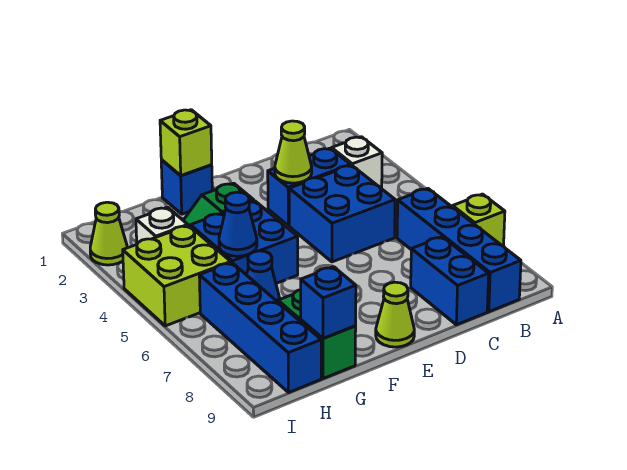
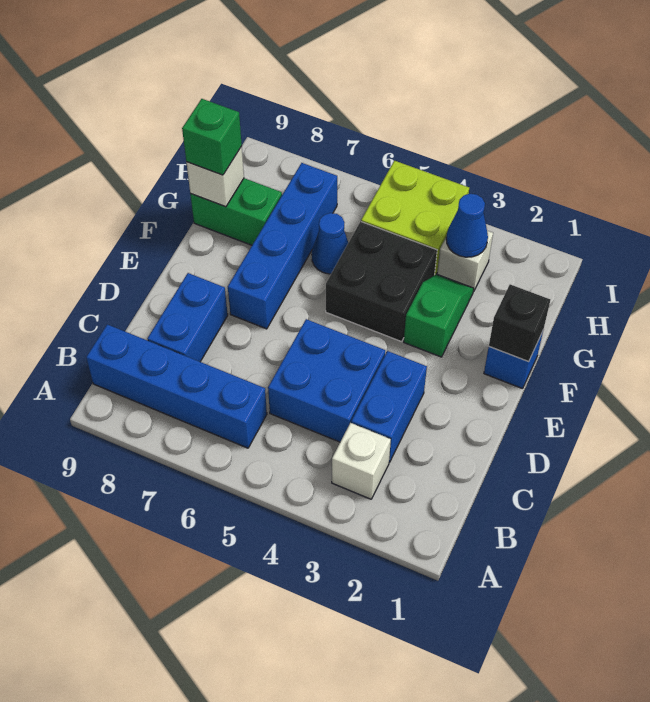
lime brick A7 level 1 -> none
blue brick C8:C9 level 1 -> blue brick C8:D8 level 1
lime cone D3 level 2 -> none
lime cone E9 level 1 -> none
lime brick F1 level 2 -> black brick F1 level 2
blue brick F4:G5 level 1 -> black brick F4:G5 level 1
blue cone G5 level 2 -> blue cone H3 level 2
blue brick G9 level 2 -> white brick G9 level 2
none -> green brick G9 level 3
blue brick H6:H9 level 1 -> blue brick E7:H7 level 1
lime cone I2 level 1 -> none

